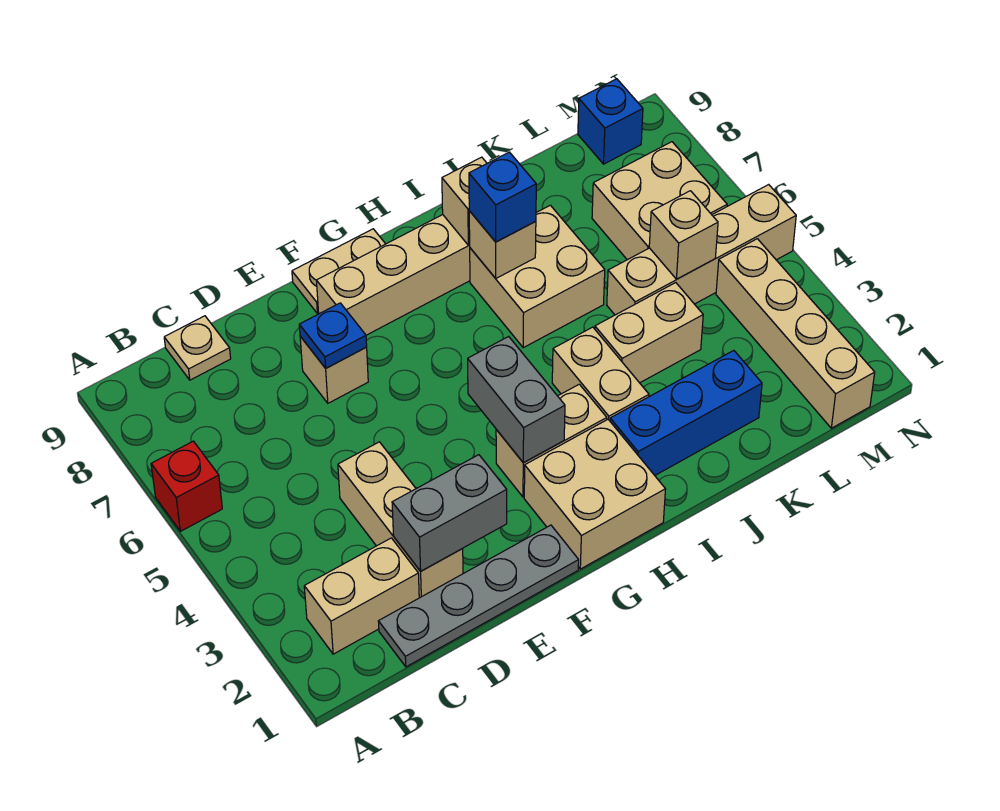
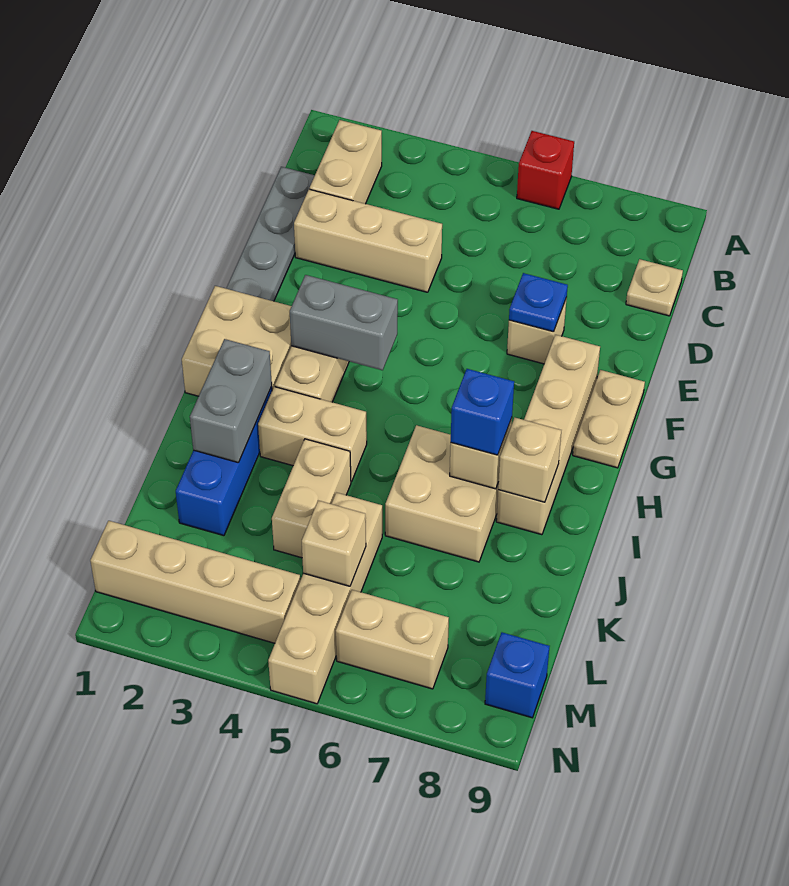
grey brick D2:E2 level 2 -> grey brick I2:J2 level 2
tan brick L6:M7 level 1 -> tan brick M6:M7 level 1

